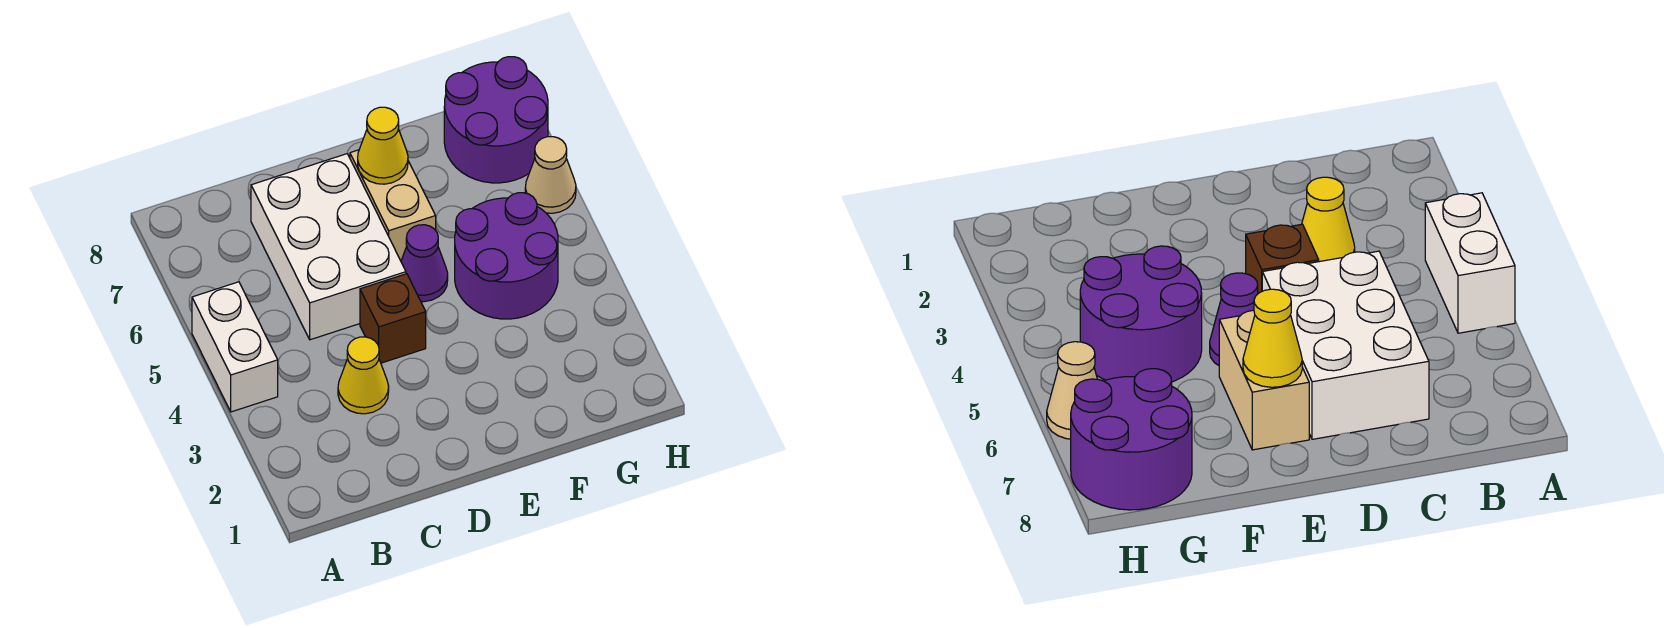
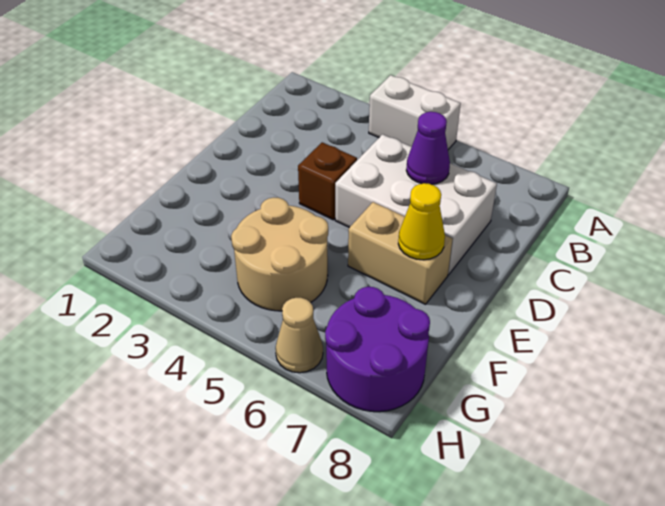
yellow cone C3 level 1 -> none
purple cone E5 level 1 -> purple cone C6 level 2
purple round brick F4:G5 level 1 -> tan round brick F4:G5 level 1

